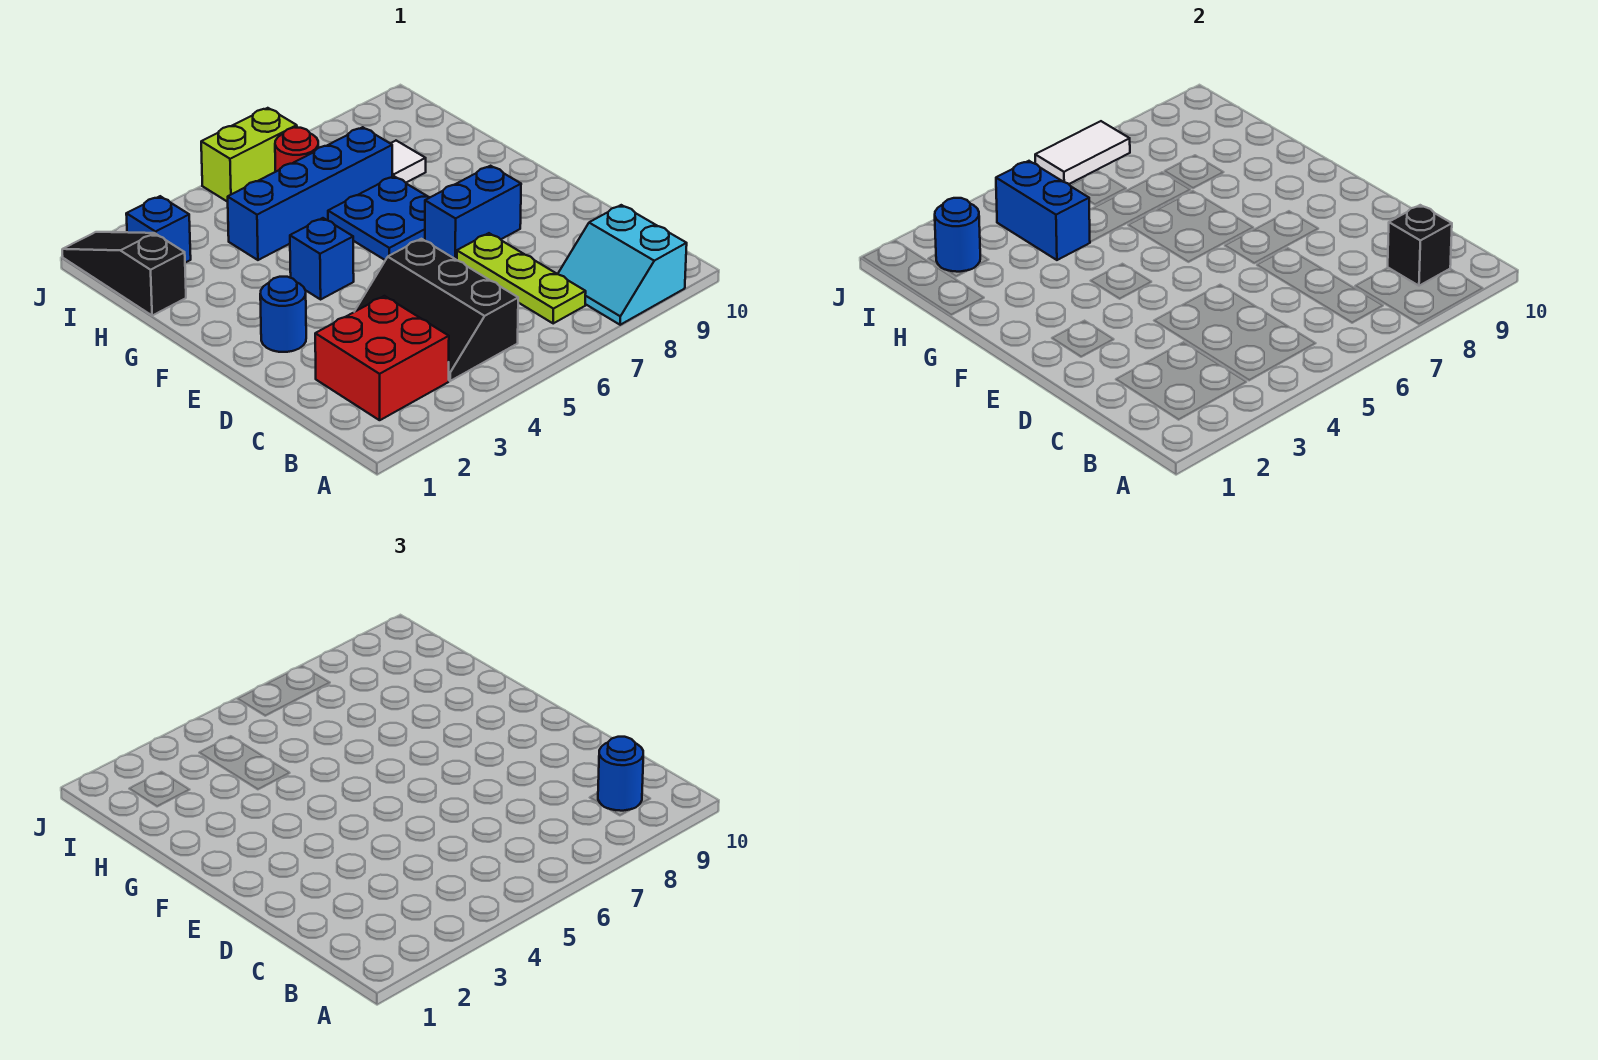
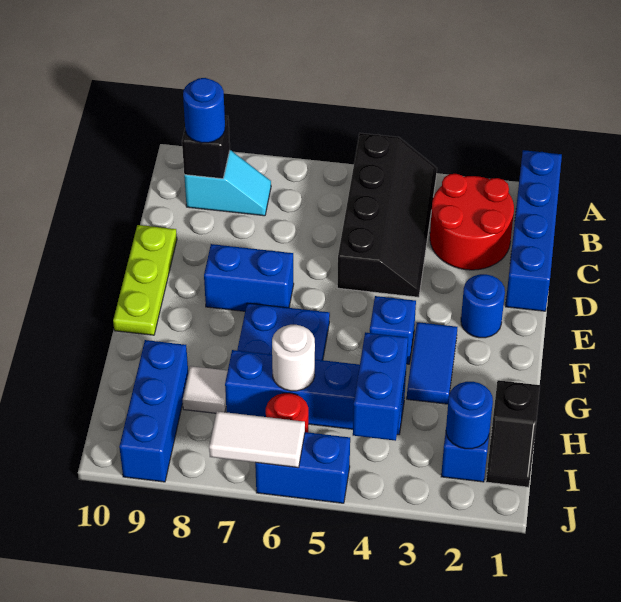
none -> blue brick A1:D1 level 1
cyan slope A8:B9 level 1 top 9 -> cyan slope B8:B9 level 1 top 9
red brick B2:C3 level 1 -> red round brick B2:C3 level 1
black slope B4:D5 level 1 top 5 -> black slope A4:D5 level 1 top 5
lime plate B7:D7 level 1 -> lime plate D10:F10 level 1
none -> blue tile F3:G3 level 1
black slope H1:J1 level 1 top H -> black slope H1:I1 level 1 top H
none -> white round brick H6 level 2
none -> blue brick H9:J9 level 1
lime brick J5:J6 level 1 -> blue brick J5:J6 level 1

